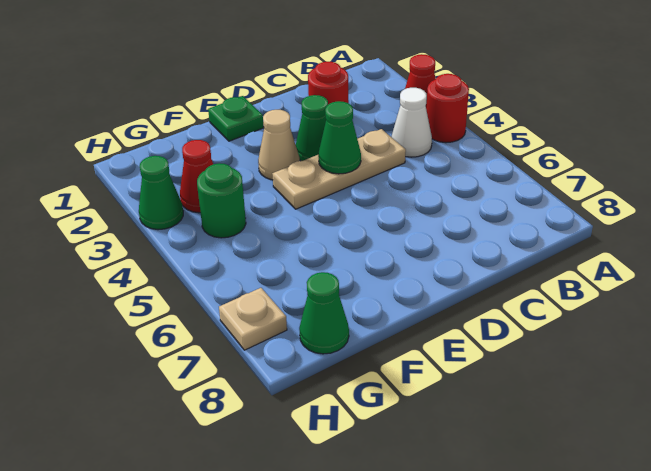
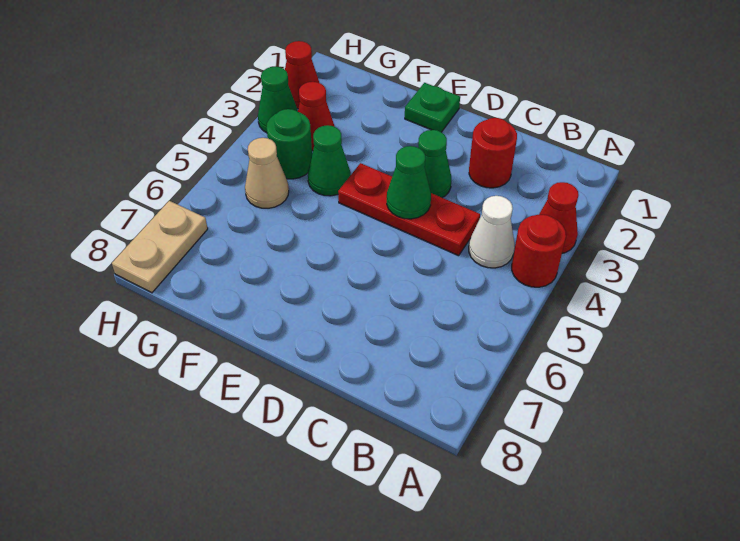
tan plate C4:E4 level 1 -> red plate C4:E4 level 1
tan cone E3 level 1 -> tan cone G5 level 1
green cone G8 level 1 -> green cone F4 level 1
none -> red cone H2 level 1
tan plate H7 level 1 -> tan plate H7:H8 level 1

